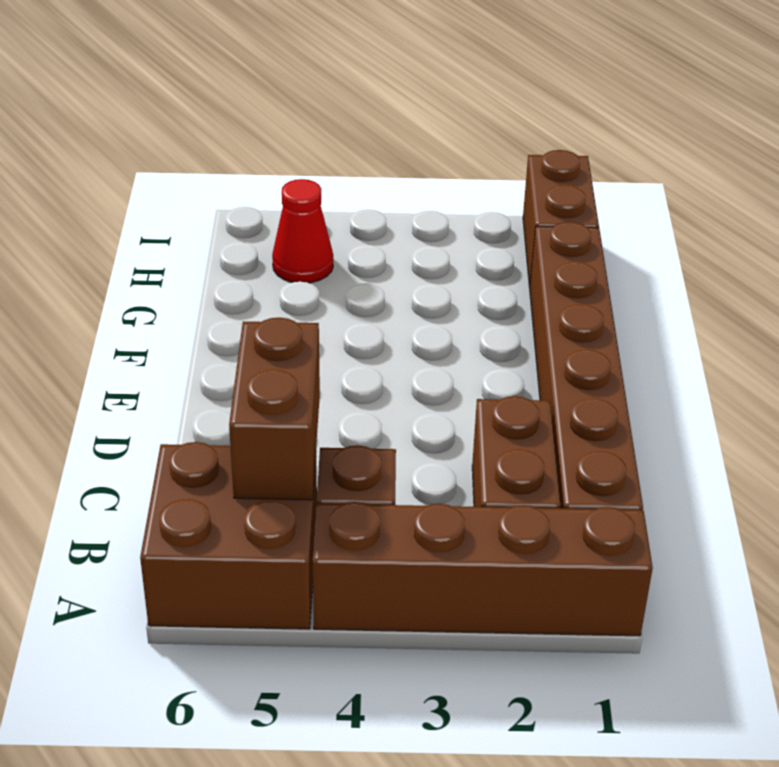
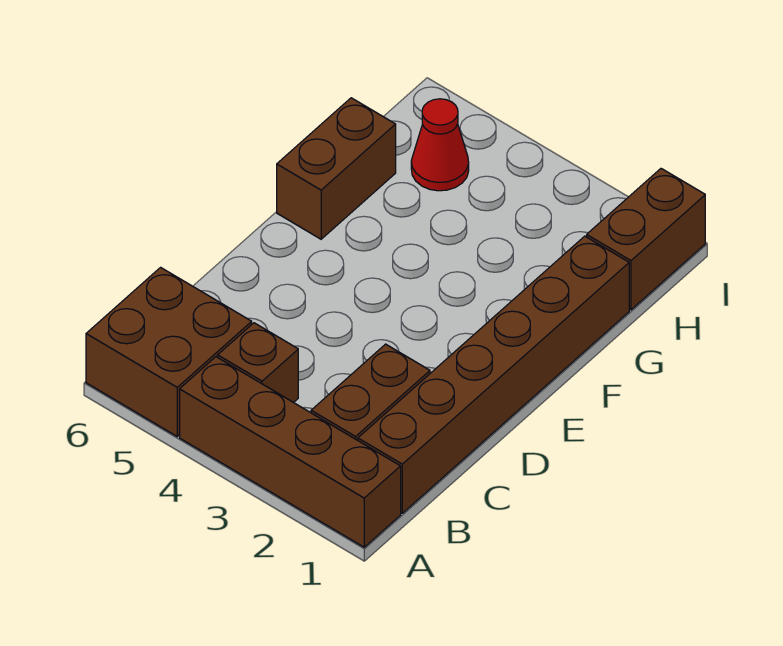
brown brick B5:C5 level 2 -> brown brick F6:G6 level 1

